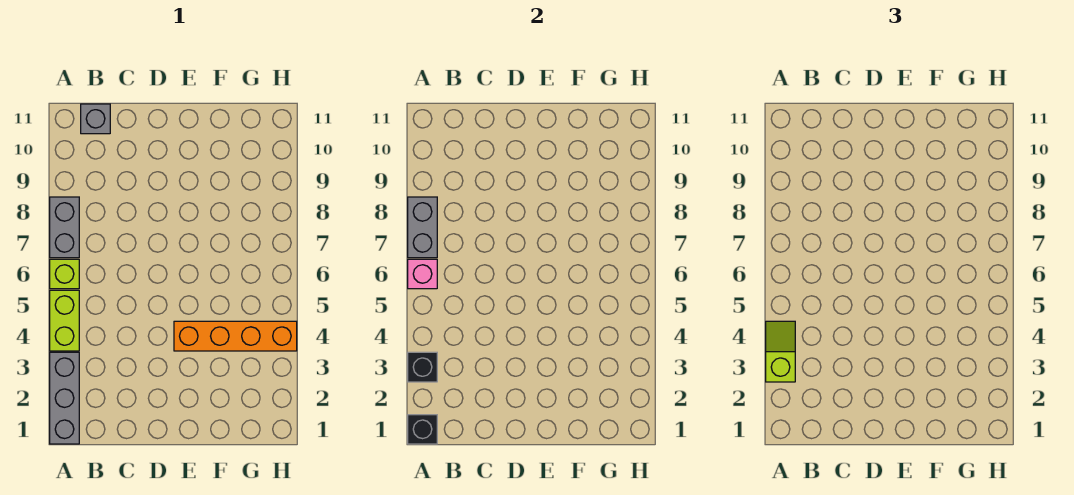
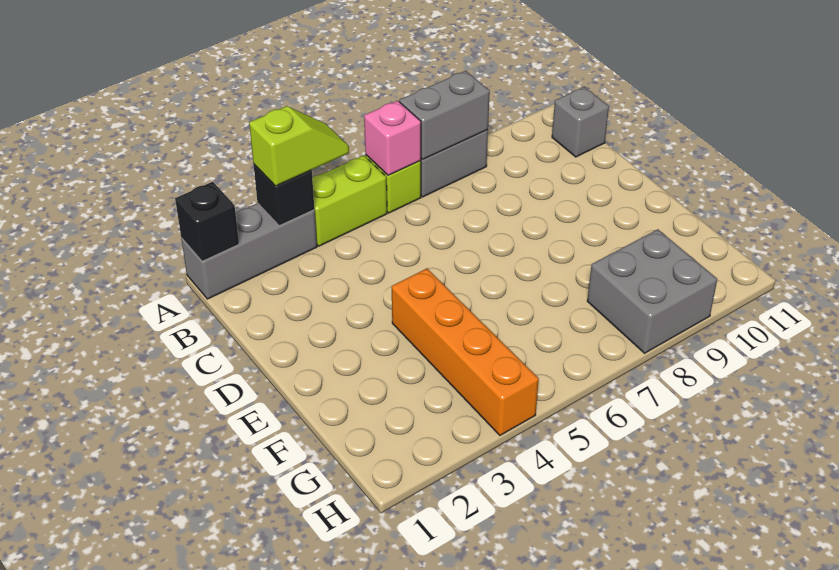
none -> grey brick G8:H9 level 1

